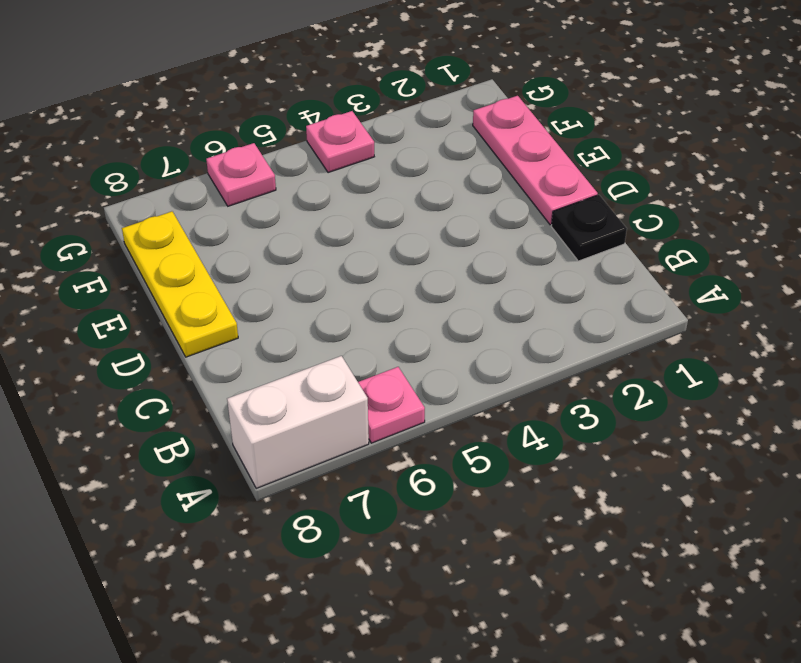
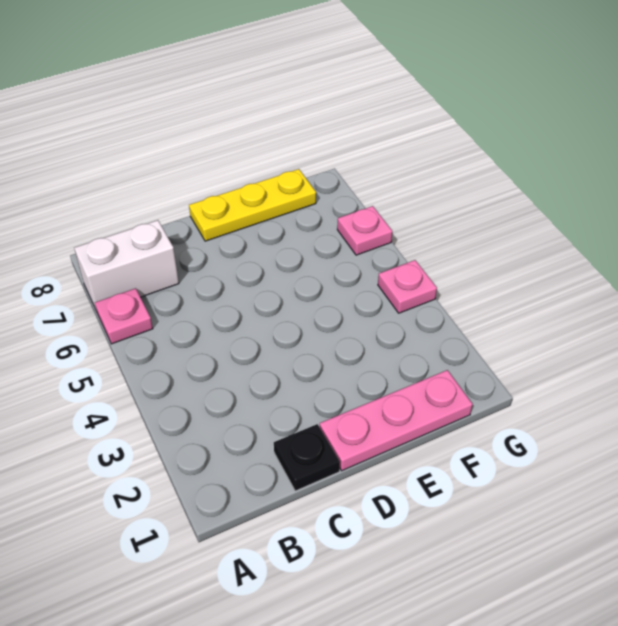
white brick A7:A8 level 1 -> white brick A7:B7 level 1

